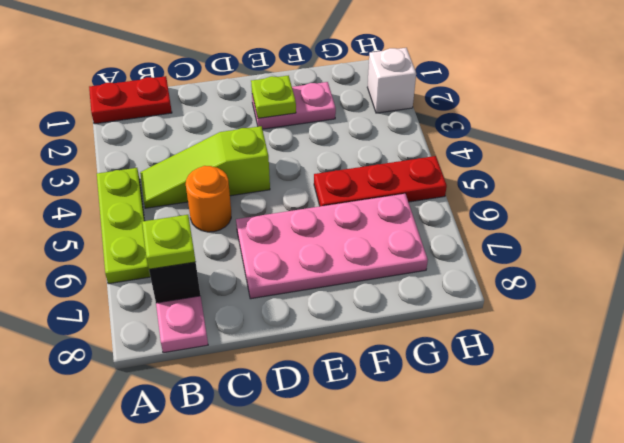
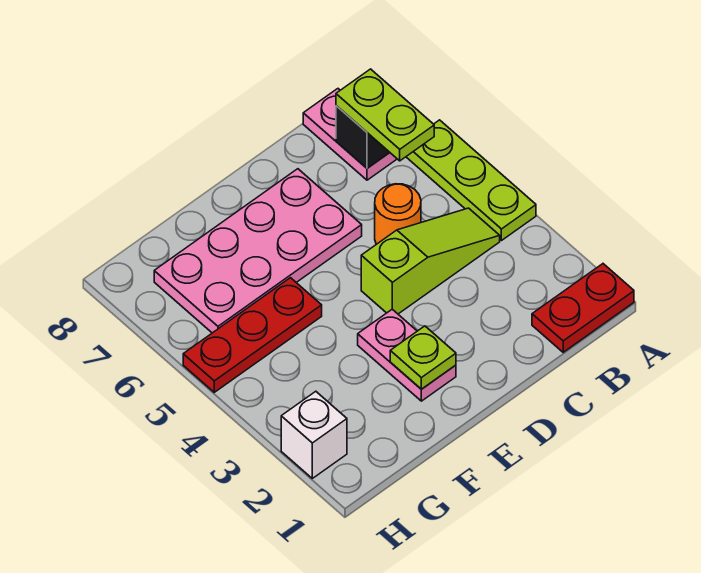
lime plate B7 level 3 -> lime plate B6:B7 level 3
pink plate E2:F2 level 1 -> pink plate E2:E3 level 1

